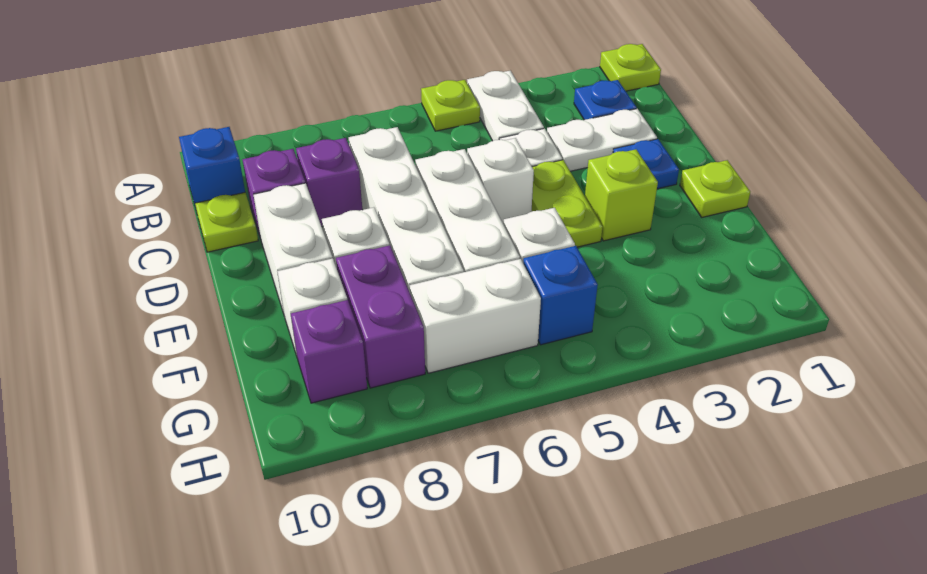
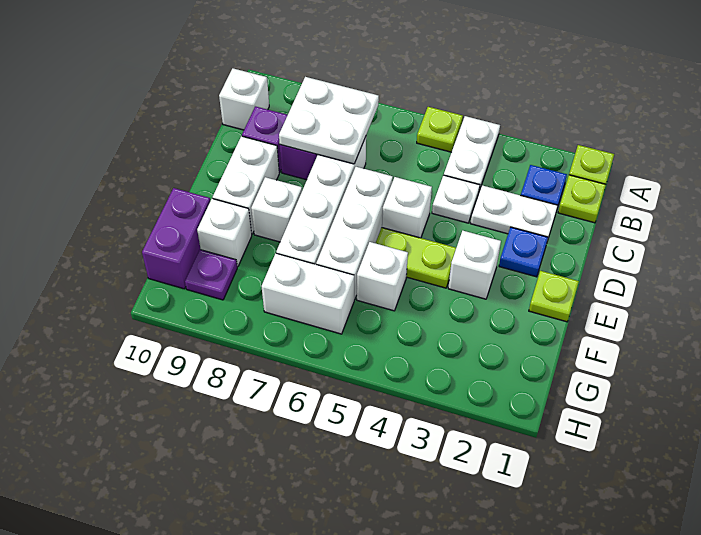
none -> white plate B7:C8 level 2
blue brick B10 level 1 -> white brick B10 level 1
lime plate C10 level 1 -> lime plate B1 level 1
lime plate D4:E4 level 1 -> lime plate E4:E5 level 1
lime brick E3 level 1 -> white brick E3 level 1
purple brick F8:G8 level 1 -> purple brick F10:G10 level 1
blue brick G5 level 1 -> none
purple brick G9 level 1 -> purple plate G9 level 1

